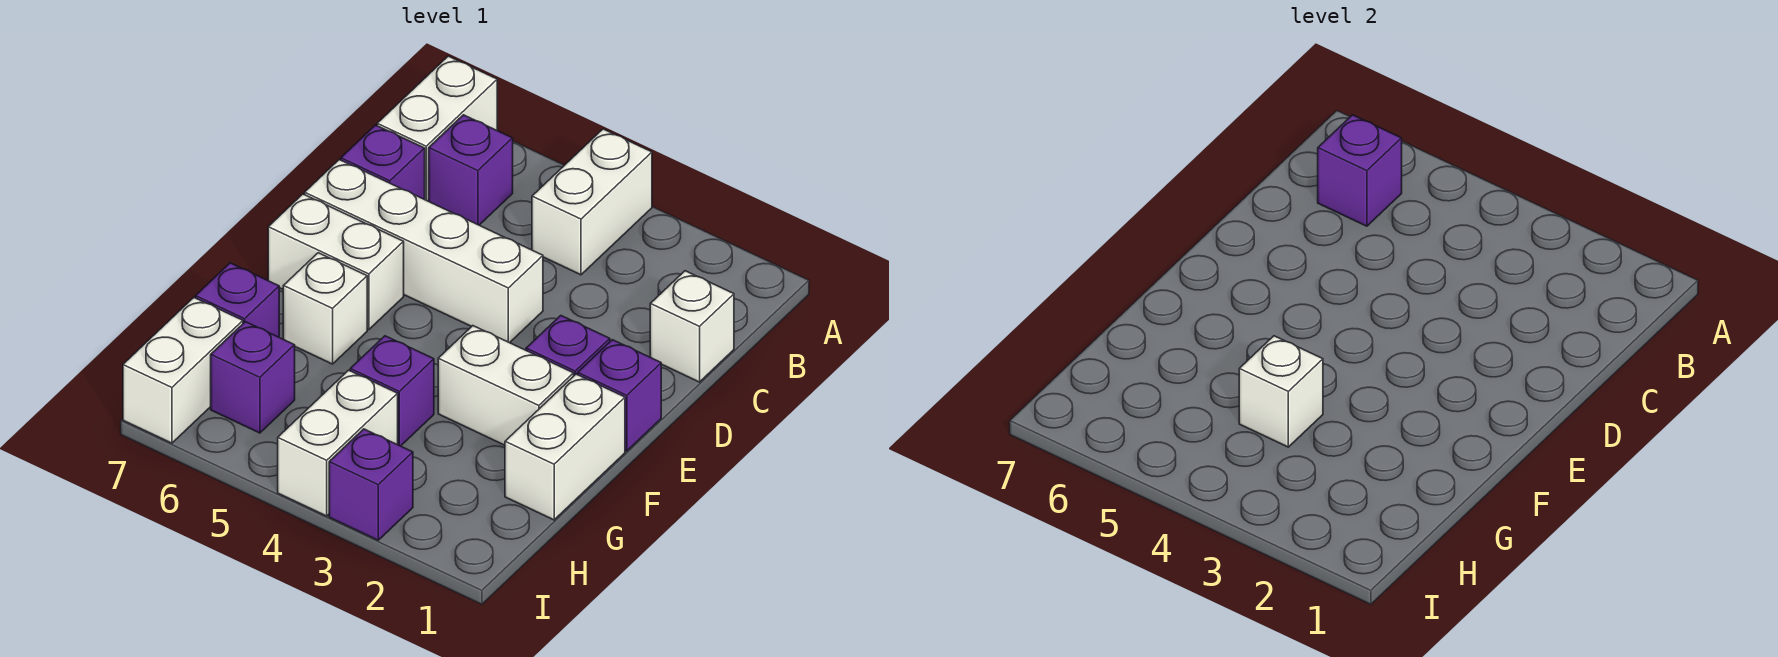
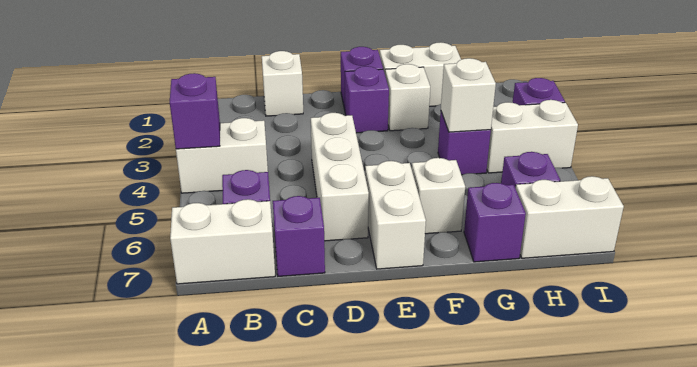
purple brick B6 level 2 -> purple brick A4 level 2
white brick D4:D7 level 1 -> white brick D4:D6 level 1
white brick F2:F3 level 1 -> white brick F2 level 1

